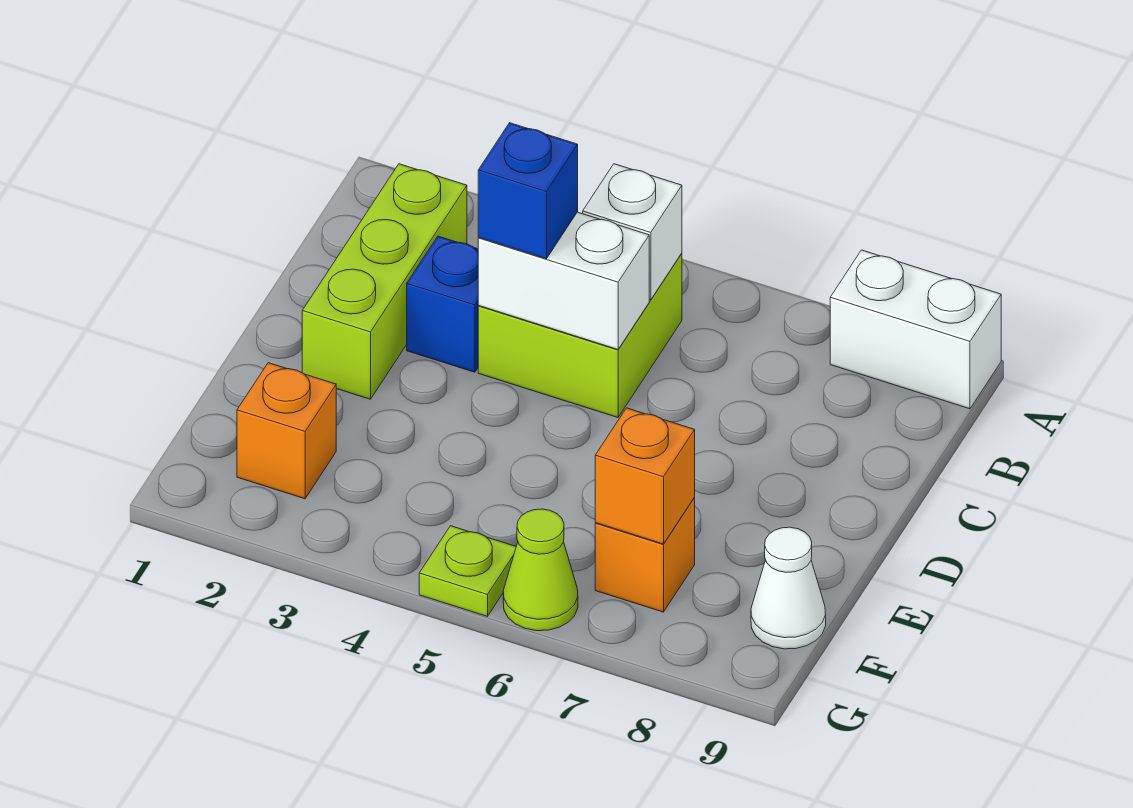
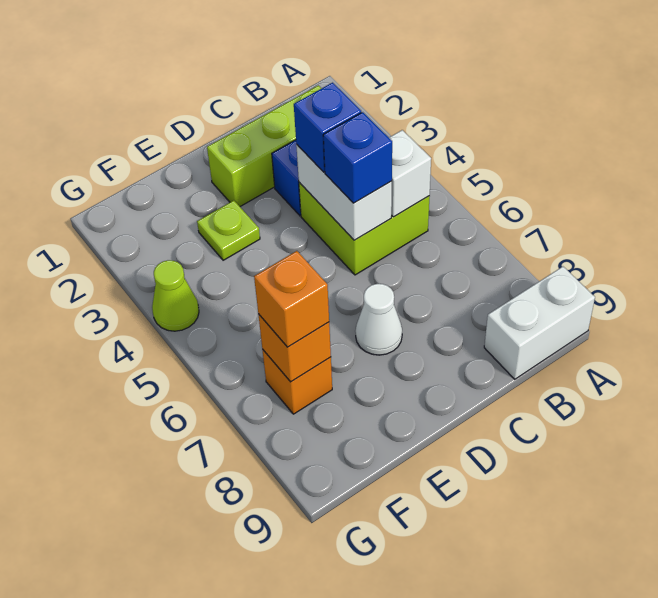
white brick A8:A9 level 1 -> white brick A9:B9 level 1
none -> blue brick C5 level 3
orange brick F2 level 1 -> orange brick F7 level 3
white cone F9 level 1 -> white cone D7 level 1
lime plate G5 level 1 -> lime plate E3 level 1
lime cone G6 level 1 -> lime cone G4 level 1

